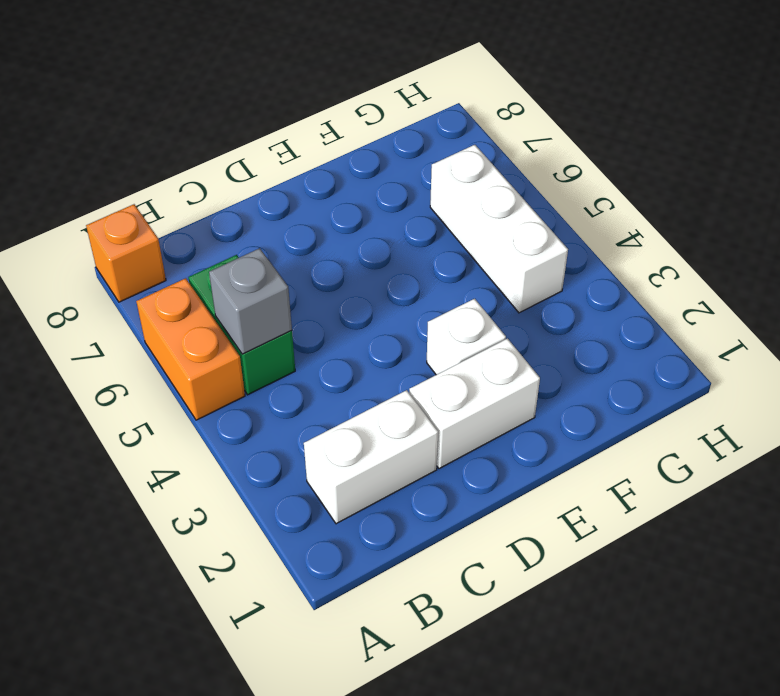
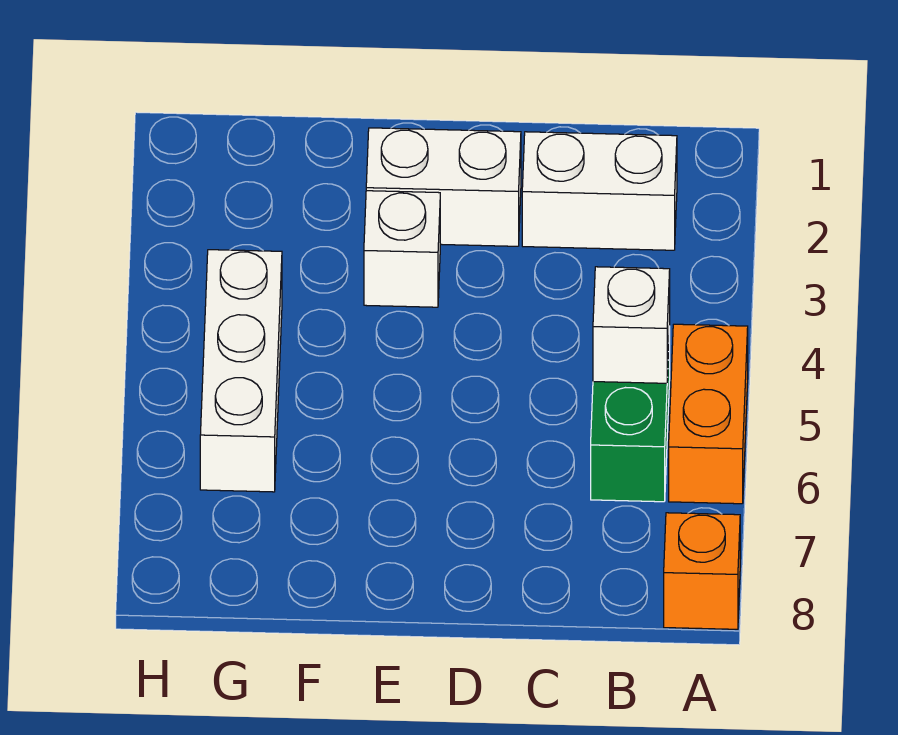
grey brick B5 level 2 -> white brick B5 level 2

